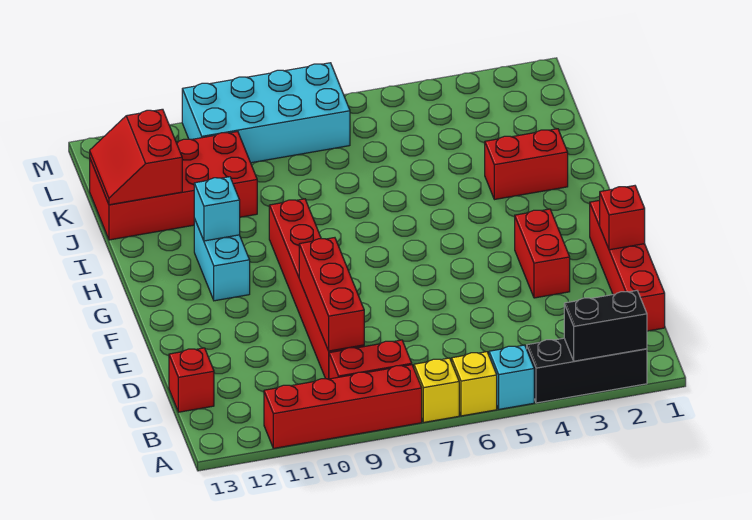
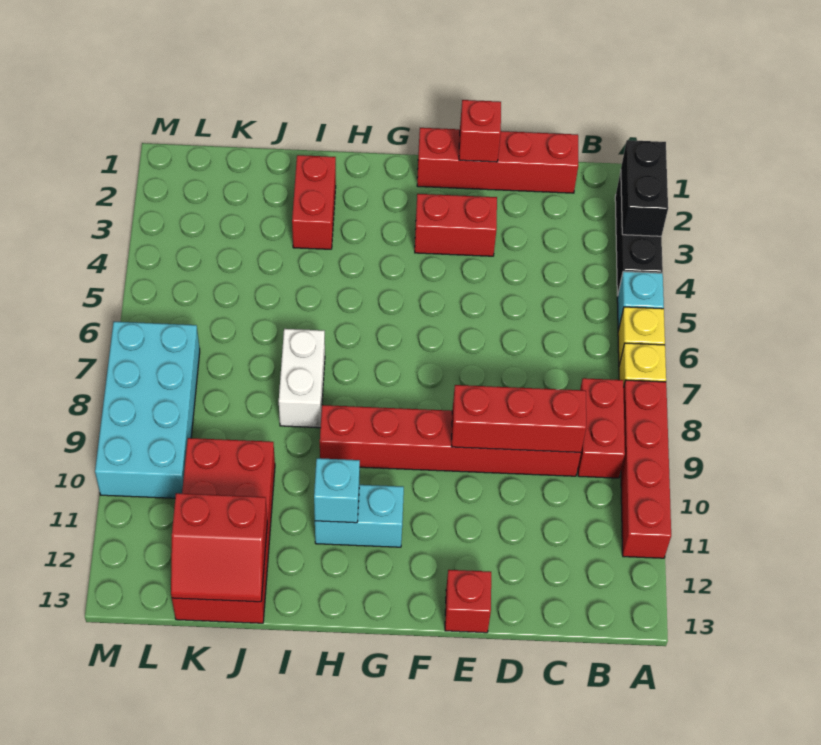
red brick C13 level 1 -> red brick E13 level 1
none -> white brick I7:I8 level 1

